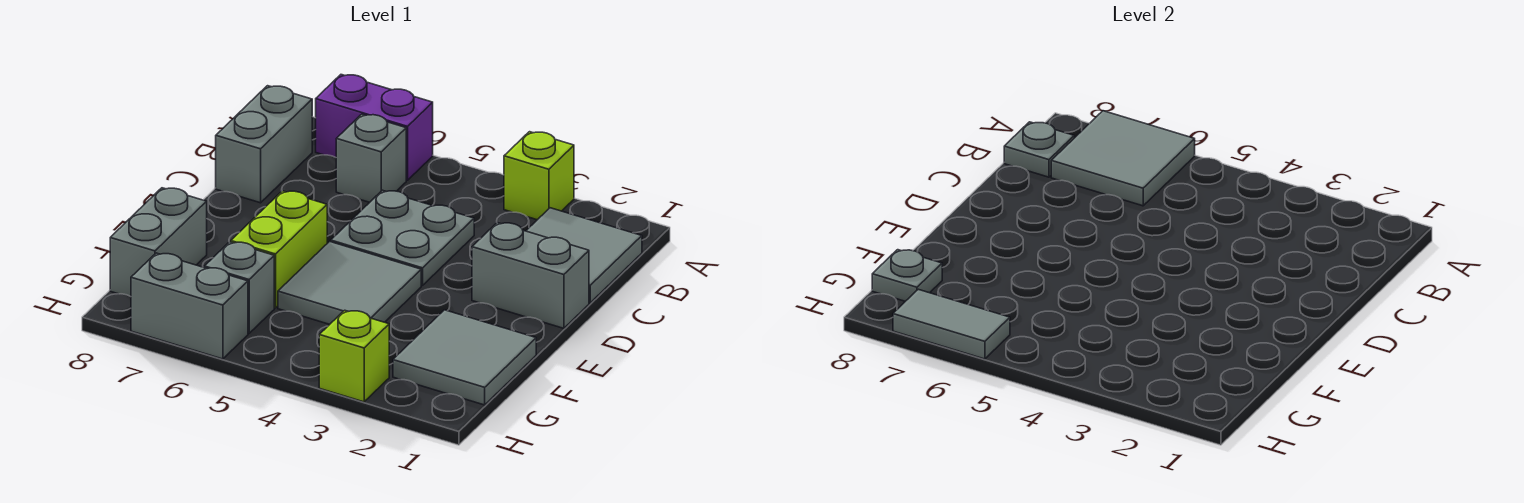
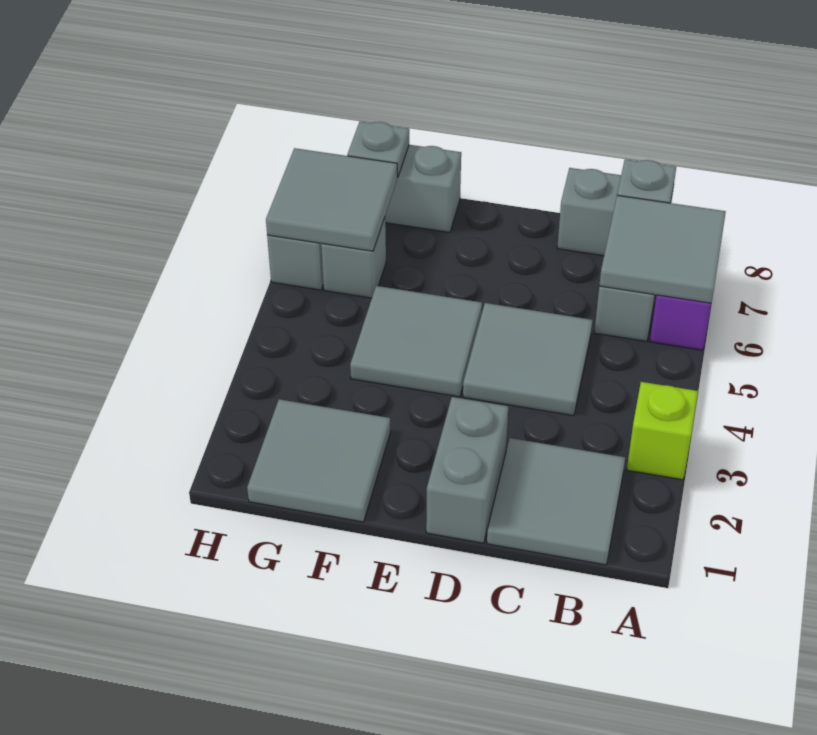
grey plate C4:D5 level 1 -> grey tile C4:D5 level 1
lime brick E6:F6 level 1 -> none
lime brick H3 level 1 -> none
grey tile H6:H7 level 2 -> grey tile G6:H7 level 2

